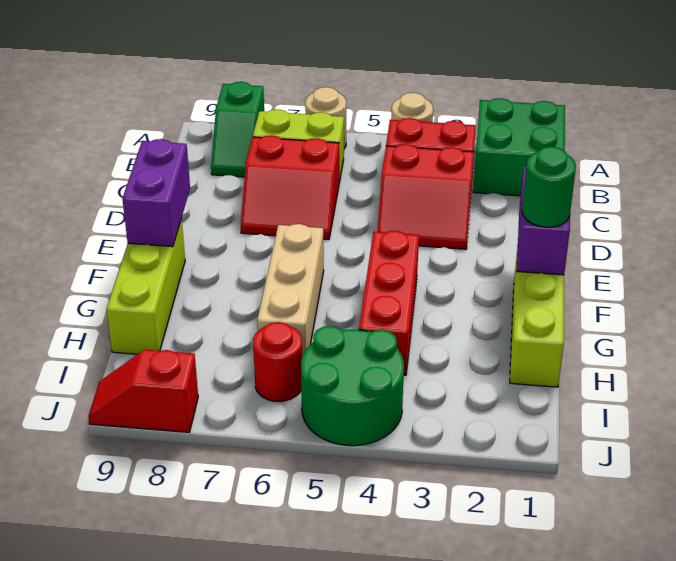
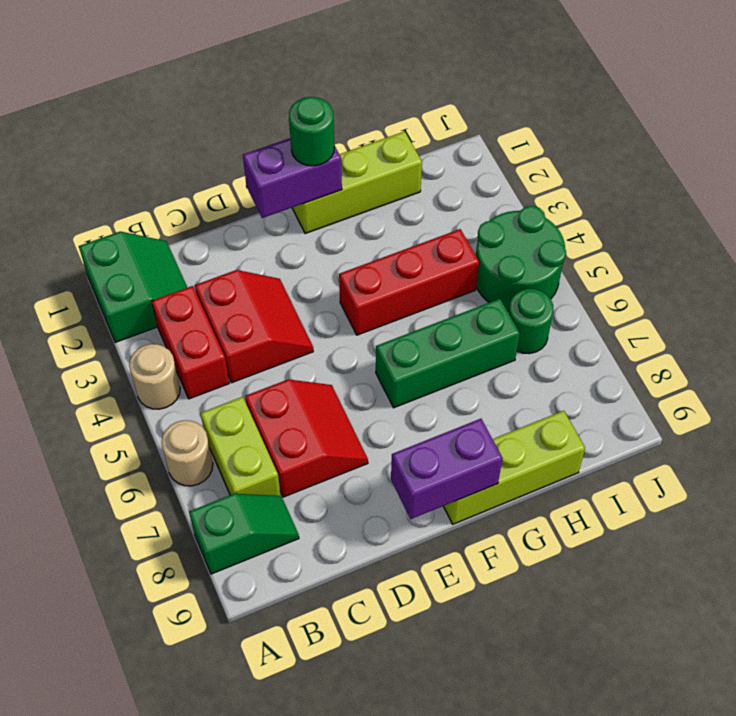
green brick A1:B2 level 1 -> green slope A1:B2 level 1 top A
tan brick F6:H6 level 1 -> green brick F6:H6 level 1
red round brick I6 level 1 -> green round brick I6 level 1
red slope J8:J9 level 1 top 8 -> none

